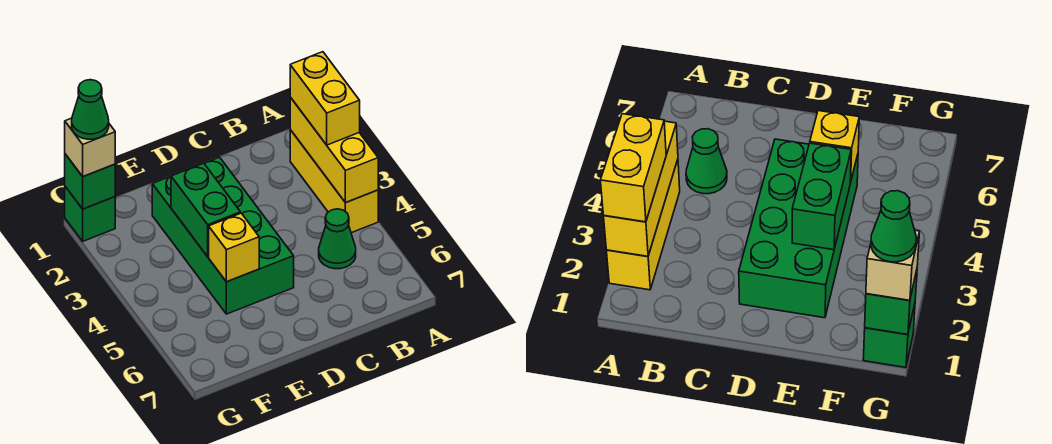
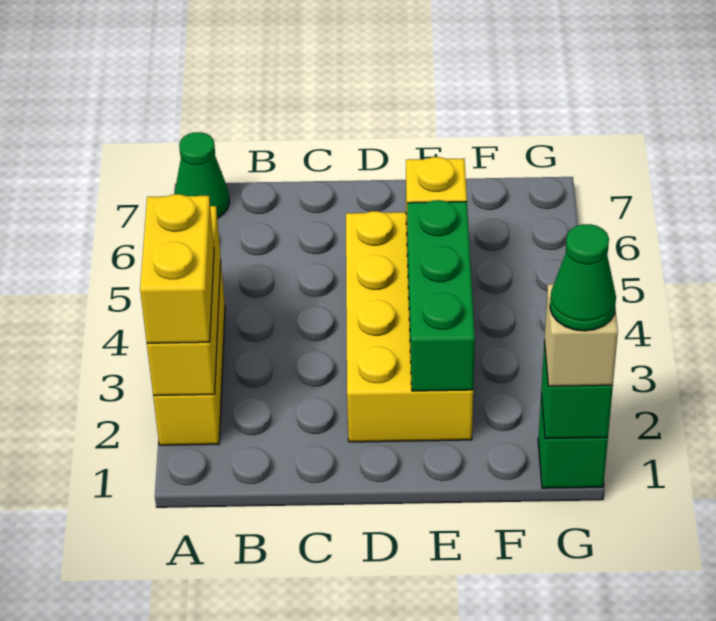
green cone B5 level 1 -> green cone A7 level 1
green brick D2:E5 level 1 -> yellow brick D2:E5 level 1
green brick E3:E4 level 2 -> green brick E2:E4 level 2

